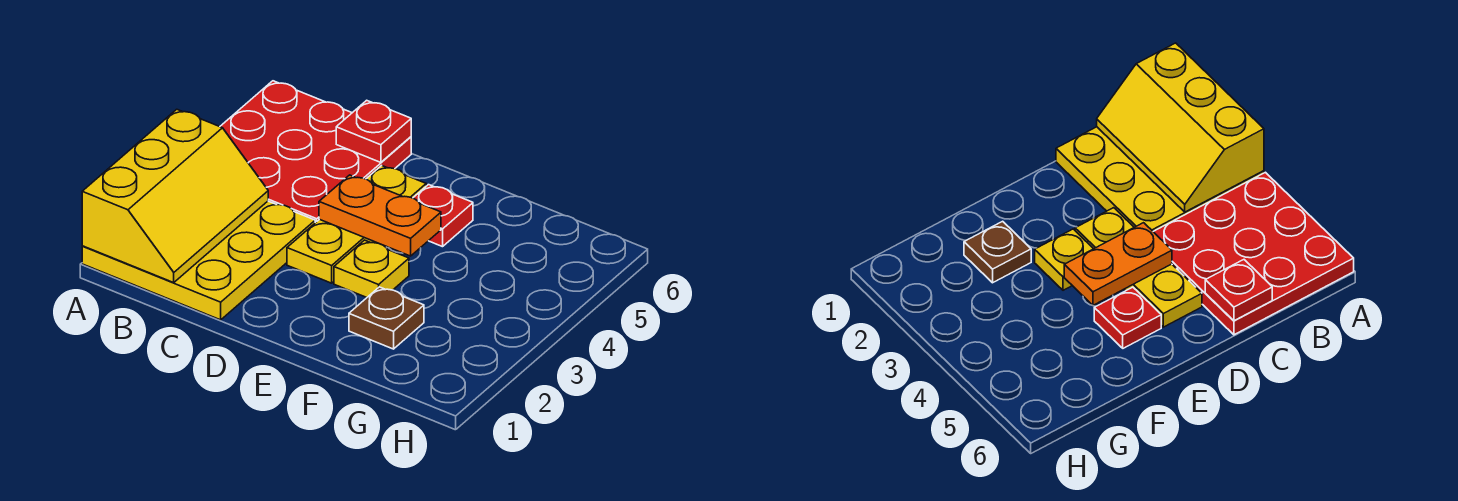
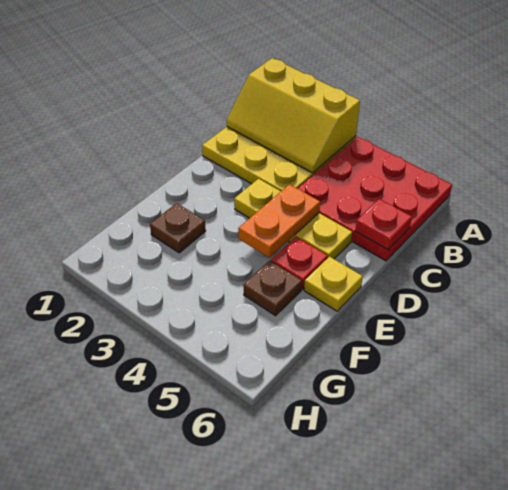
yellow plate E3 level 1 -> yellow plate E6 level 1
none -> brown plate F5 level 1

